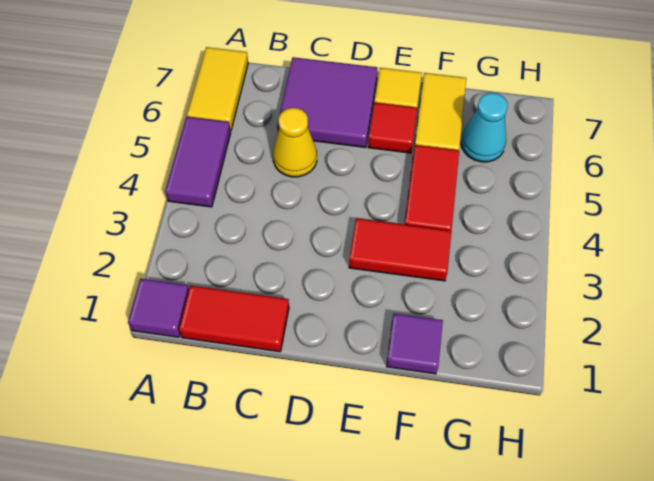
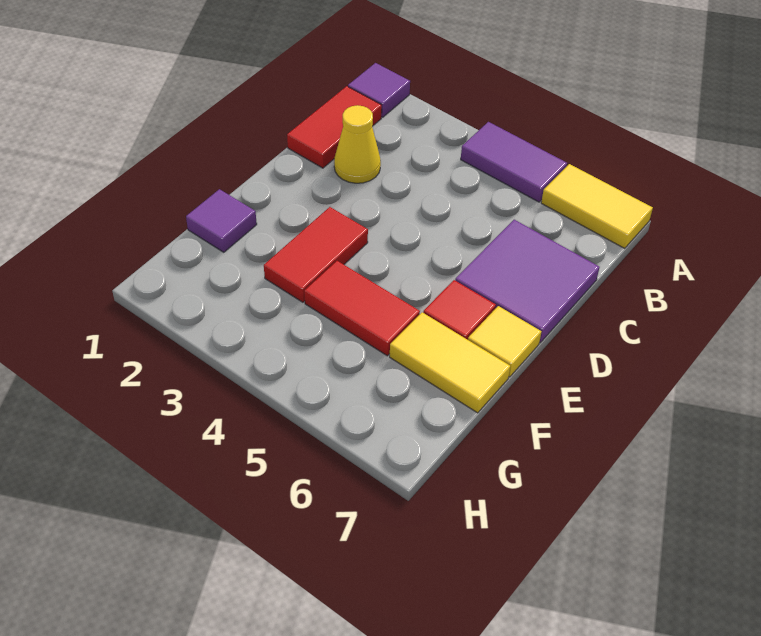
yellow cone C5 level 1 -> yellow cone C2 level 1
cyan cone G6 level 1 -> none

